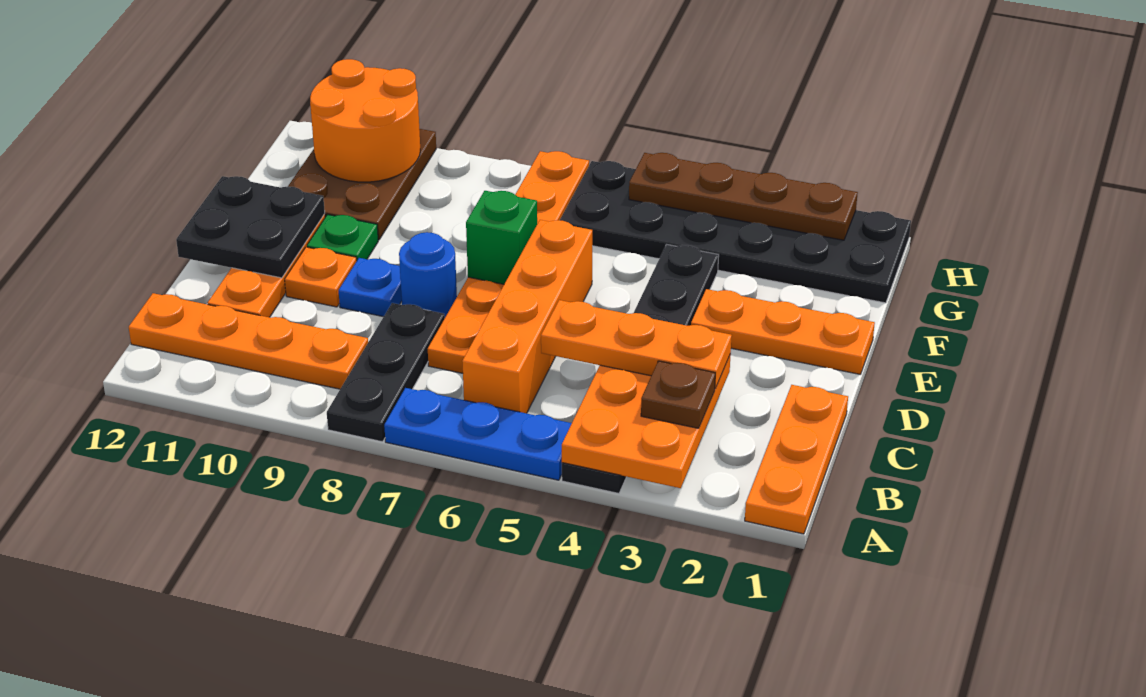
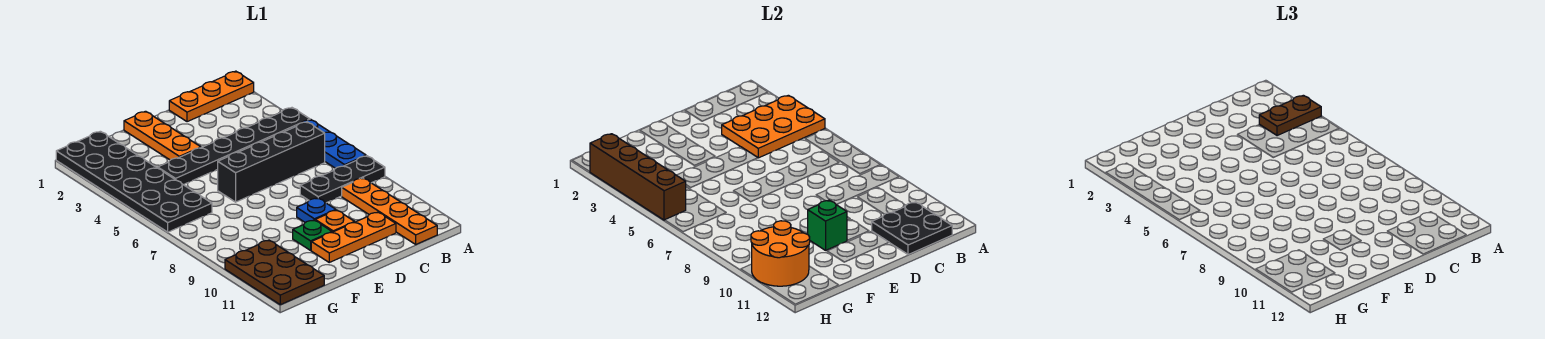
brown plate B3 level 3 -> brown plate A3:B3 level 3
orange brick B6:E6 level 1 -> black brick B6:E6 level 1
orange plate C3:C5 level 3 -> none
orange plate C7:H7 level 1 -> none
blue round brick D8 level 1 -> none
black plate D11:E12 level 2 -> black plate B11:C12 level 2
green brick E7 level 2 -> green brick E10 level 2
brown plate F10:H11 level 1 -> brown plate G10:H12 level 1
brown plate H2:H5 level 2 -> brown brick H2:H5 level 2

